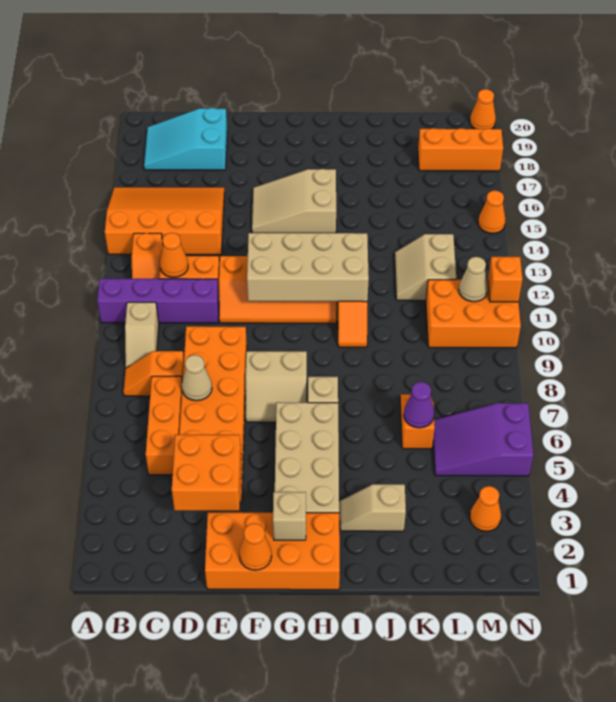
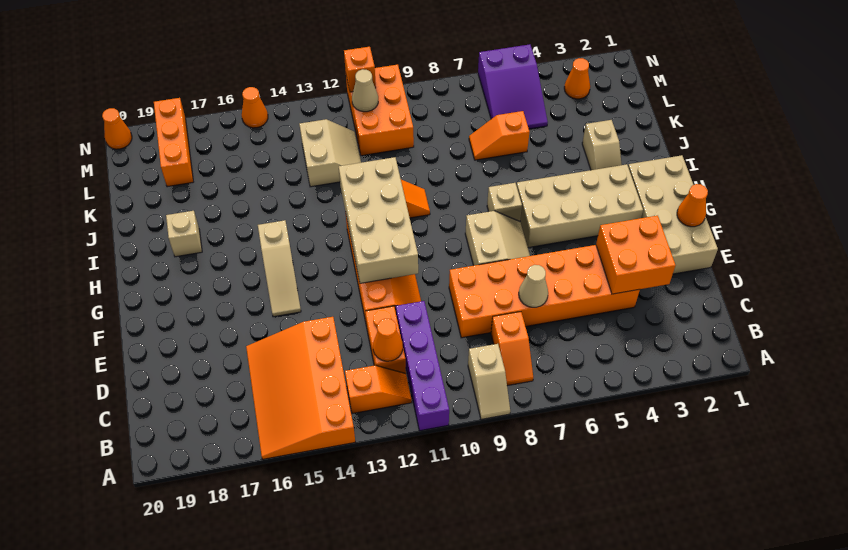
tan slope B9:B10 level 1 top 10 -> tan slope A9:B9 level 1 top B
cyan slope B18:D19 level 1 top D -> none
orange brick C5:C7 level 1 -> none
orange brick E1:H2 level 1 -> tan brick E1:H2 level 1
tan slope F15:H16 level 1 top H -> tan slope F15:H15 level 1 top H
tan brick G2 level 2 -> tan brick I18 level 1
purple cone K6 level 2 -> none
tan slope K12:L13 level 1 top L -> tan slope K12:L13 level 1 top 13

